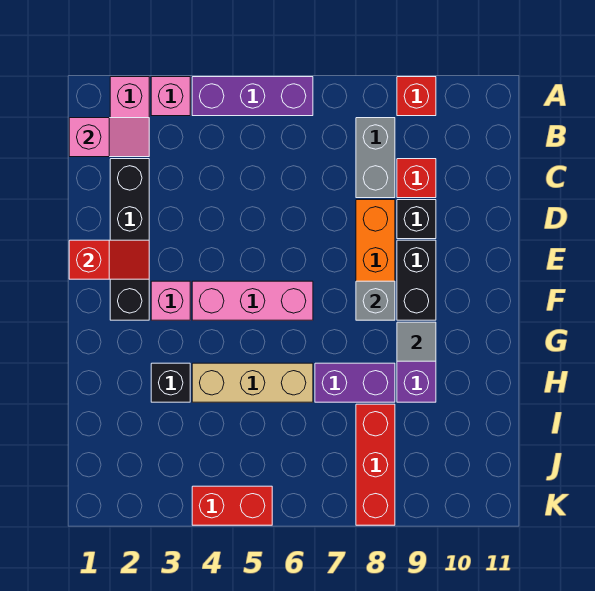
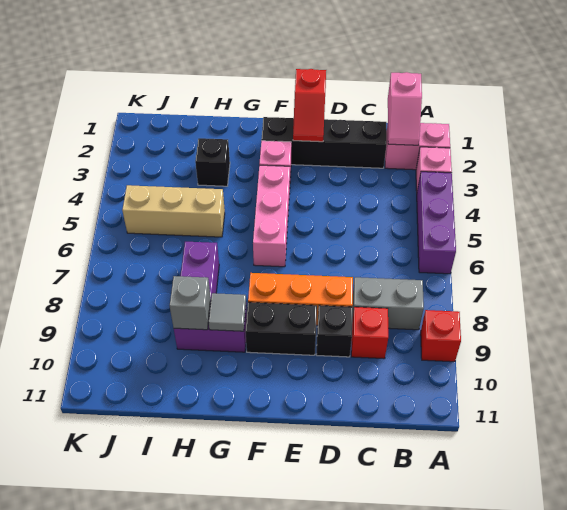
grey brick F8 level 2 -> grey brick H9 level 2
tan brick H4:H6 level 1 -> tan brick H5:J5 level 1
red brick I8:K8 level 1 -> none
red brick K4:K5 level 1 -> none

